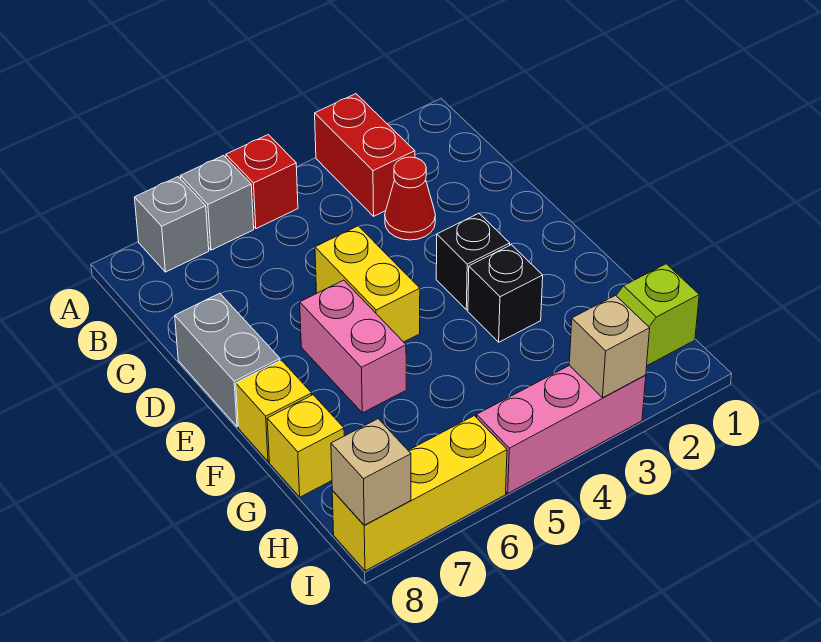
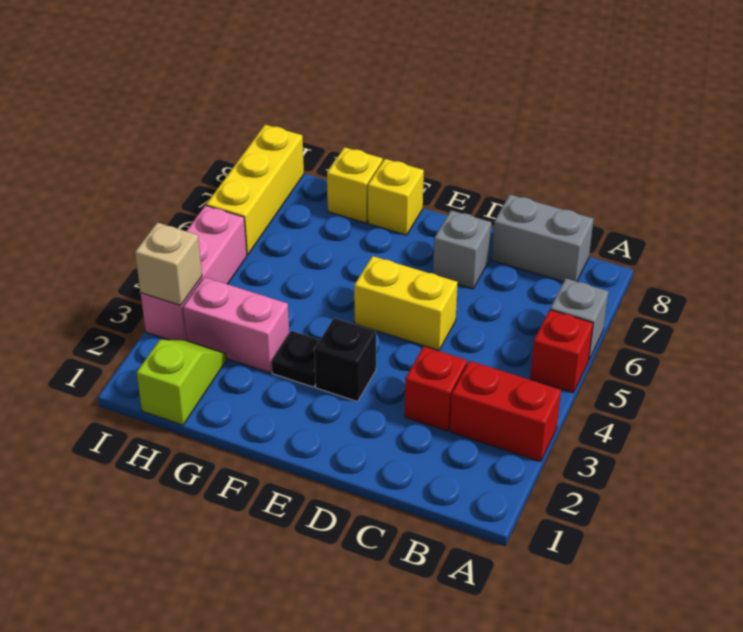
grey brick A7 level 1 -> grey brick D7 level 1
red cone C3 level 1 -> red brick C3 level 1
grey brick D8:E8 level 1 -> grey brick B8:C8 level 1
pink brick E6:F6 level 1 -> pink brick G3:H3 level 1
black brick F3 level 1 -> black plate F3 level 1
tan brick I8 level 2 -> none

